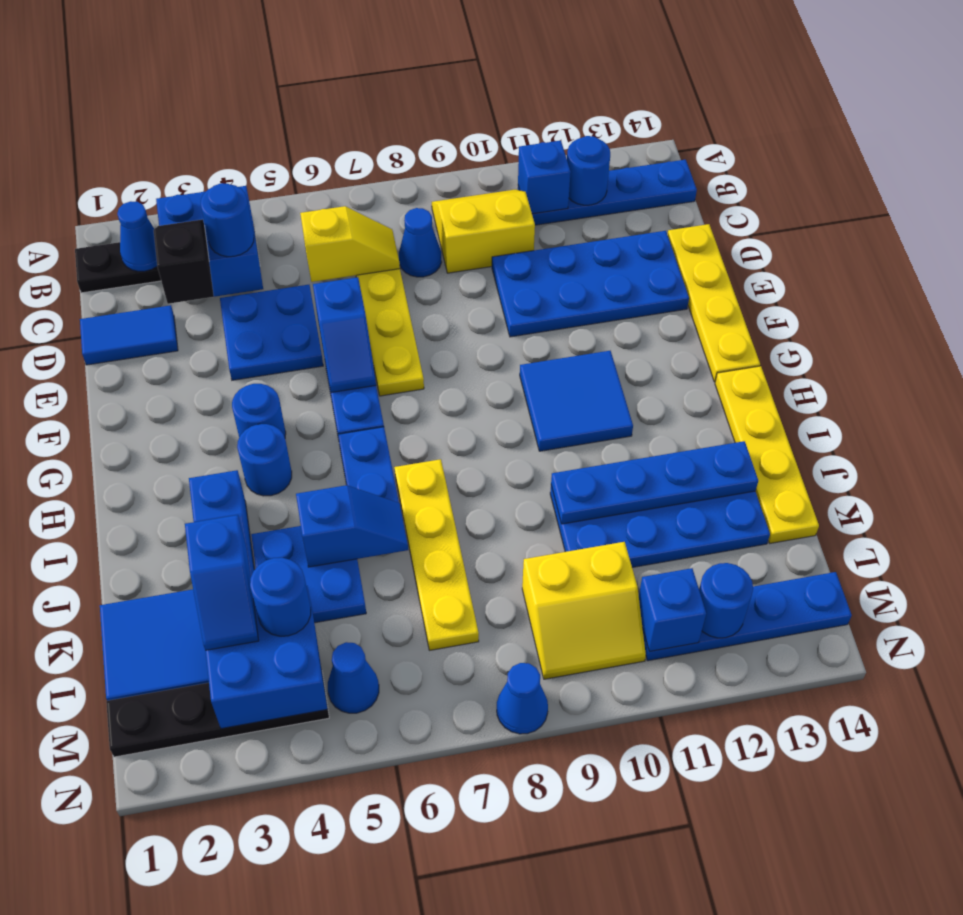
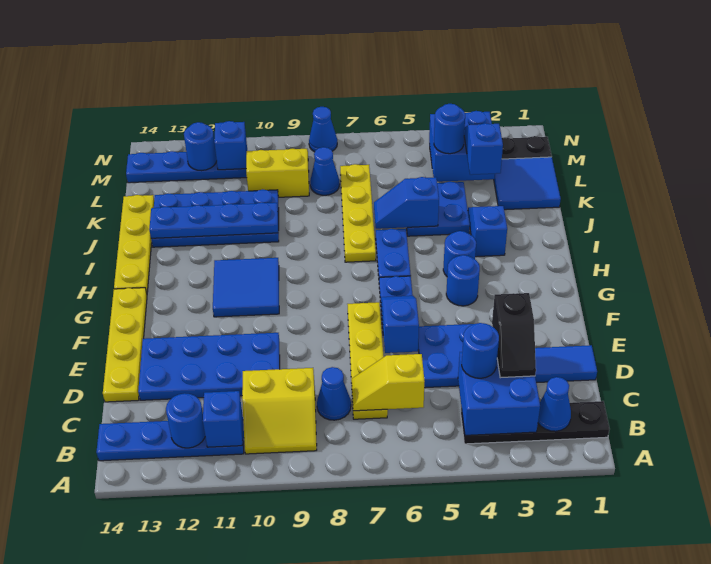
blue cone M5 level 1 -> blue cone L8 level 1

